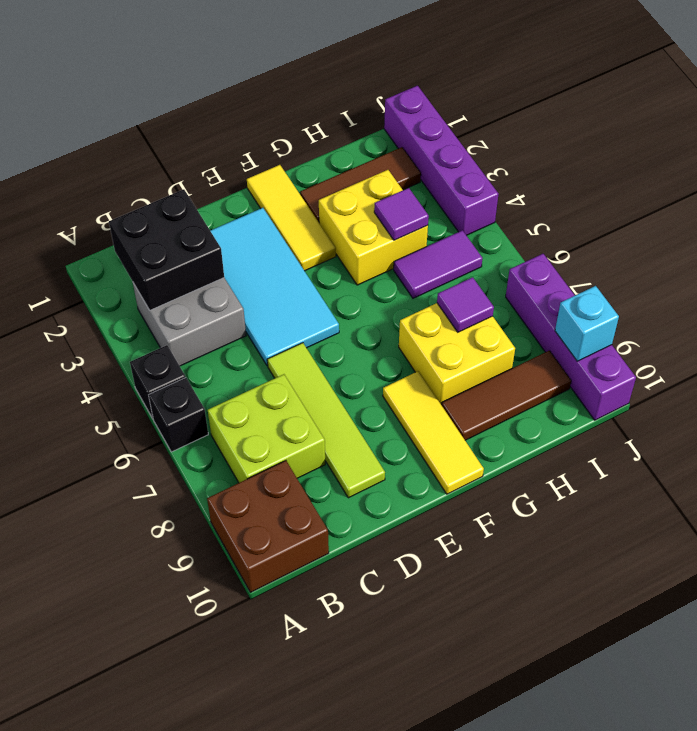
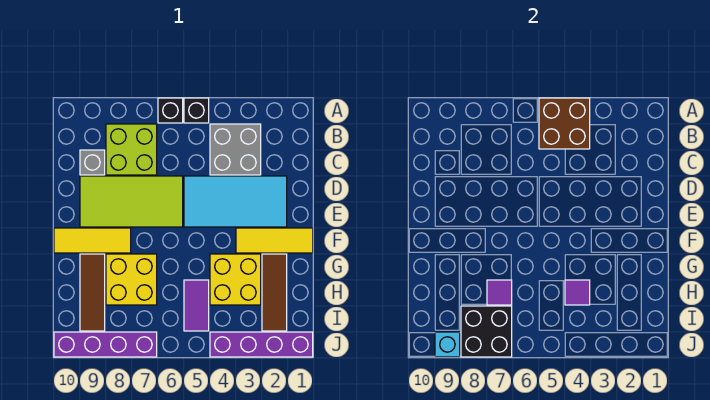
brown brick A9:B10 level 1 -> brown brick A4:B5 level 2
black brick B2:C3 level 2 -> black brick I7:J8 level 2
none -> grey brick C9 level 1
lime tile D6:D9 level 1 -> lime tile D6:E9 level 1

